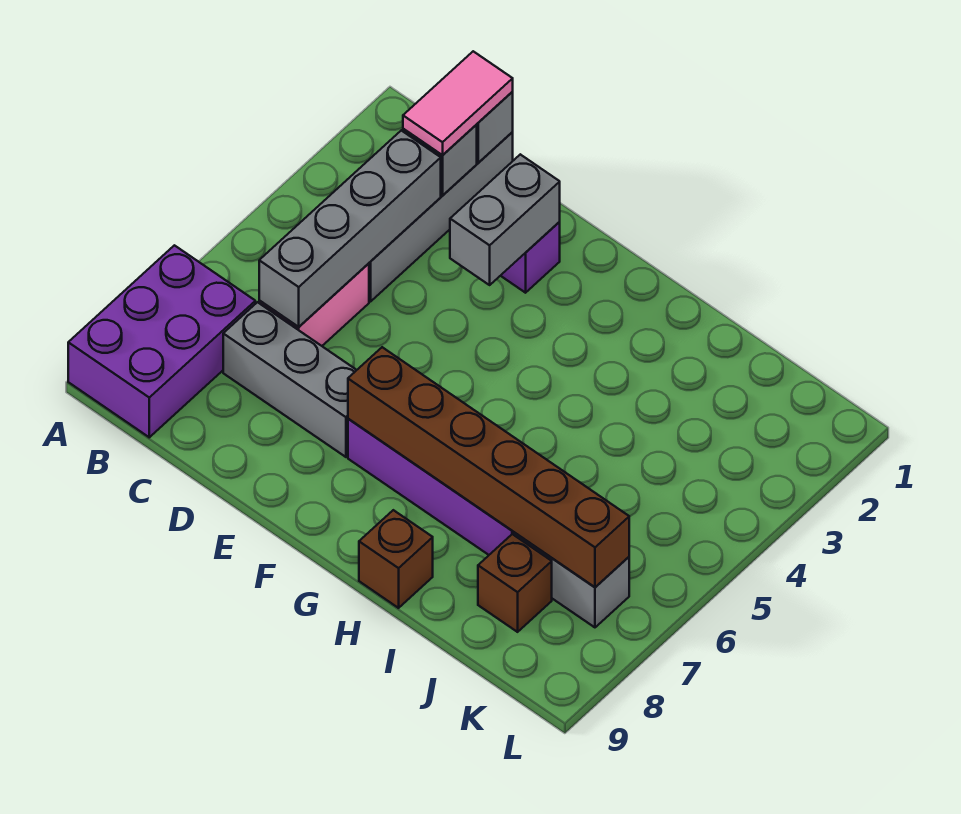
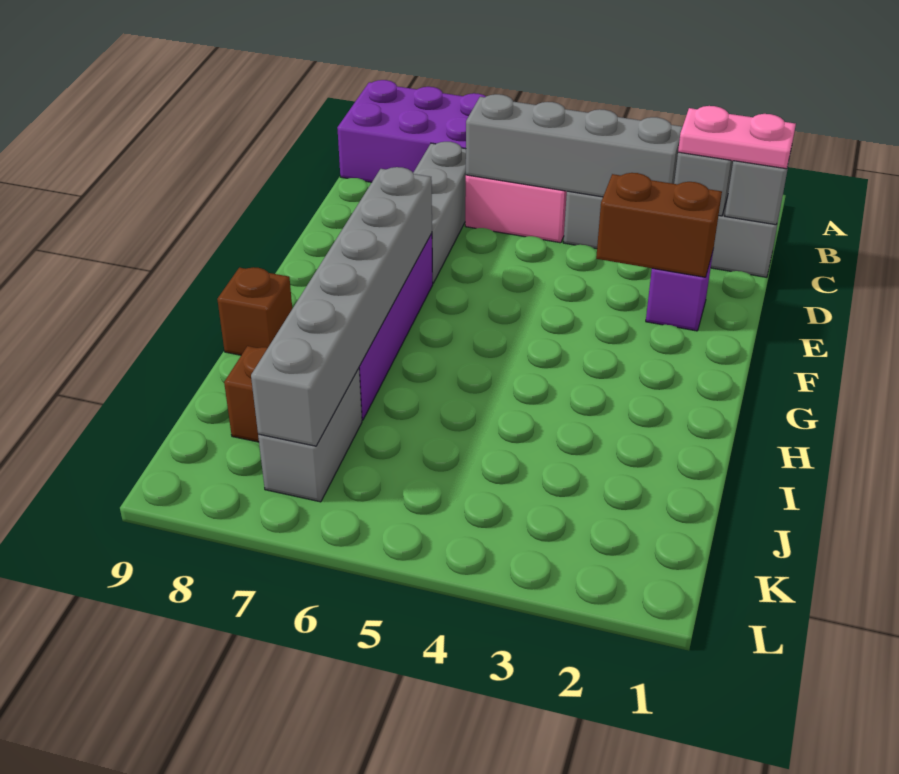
pink tile C1:C2 level 3 -> pink plate C1:C2 level 3
grey brick E2:E3 level 2 -> brown brick E2:E3 level 2
brown brick F7:K7 level 2 -> grey brick F7:K7 level 2

